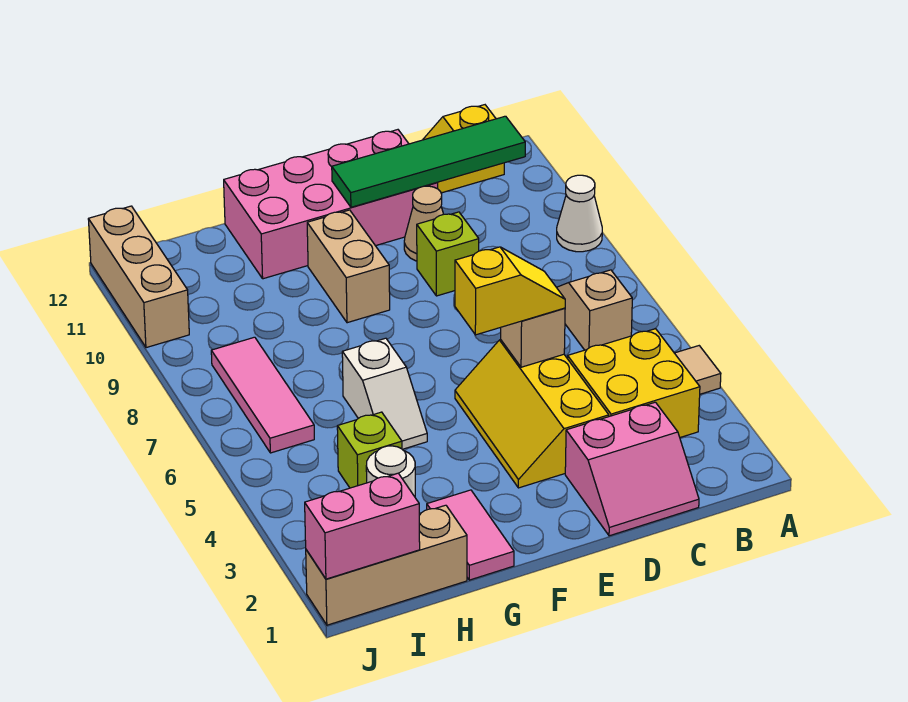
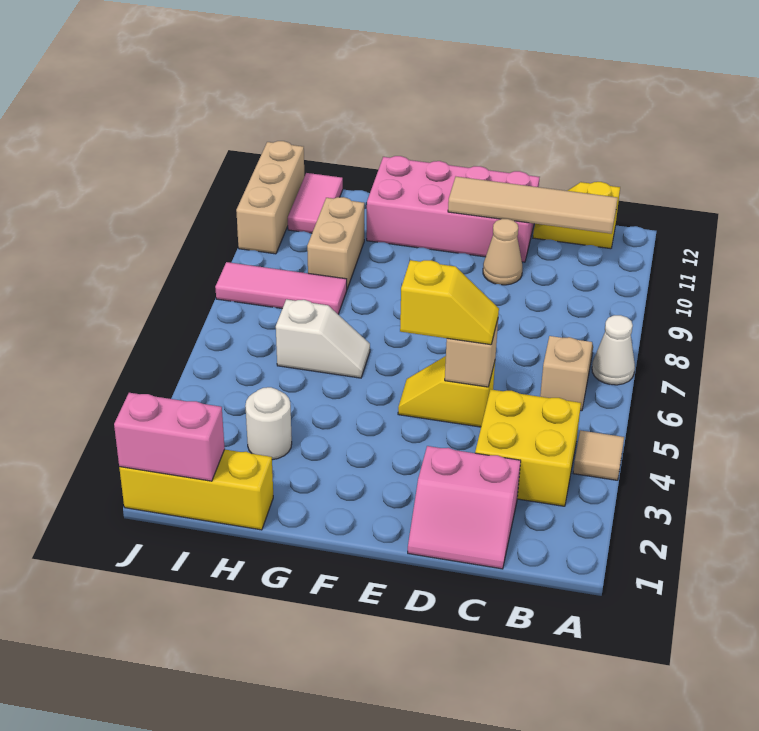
white cone A9 level 1 -> white cone A7 level 1
green tile B11:E11 level 2 -> tan tile B11:E11 level 2
yellow slope D3:E5 level 1 top D -> yellow slope D5:E5 level 1 top D
lime brick D9 level 1 -> none
tan brick F9:F10 level 1 -> tan brick H9:H10 level 1
pink tile G1:G2 level 1 -> pink tile I11:I12 level 1
white slope G5:G6 level 1 top 6 -> white slope G6:H6 level 1 top H
tan brick H1:J1 level 1 -> yellow brick H1:J1 level 1
lime brick H4 level 1 -> none
pink tile I6:I8 level 1 -> pink tile H8:J8 level 1

